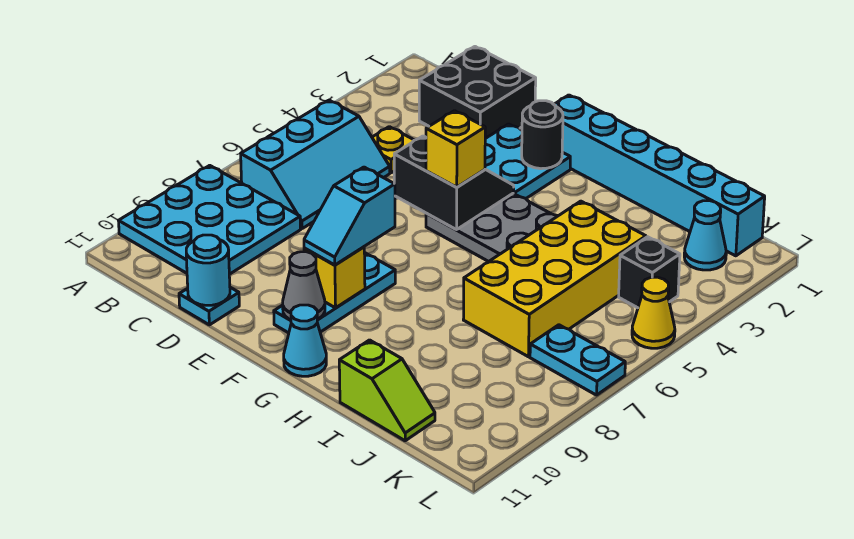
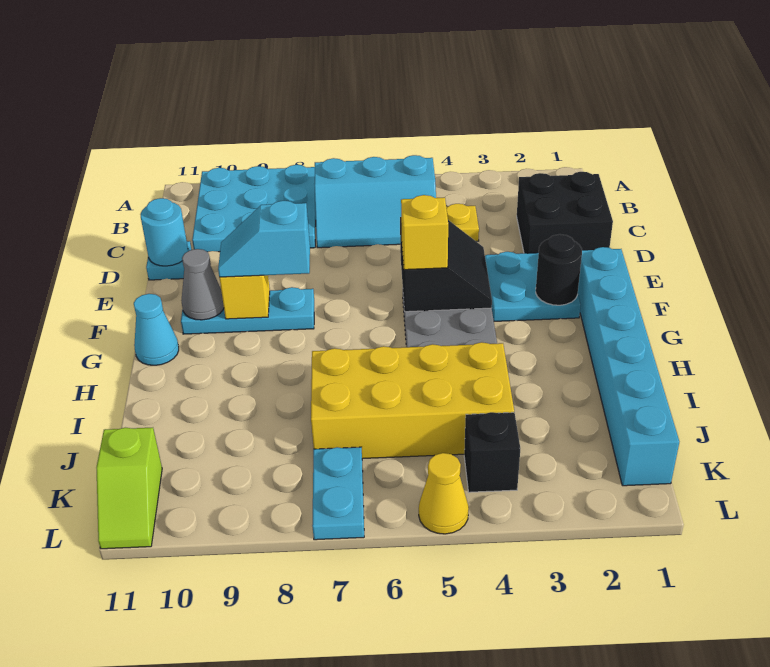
lime slope I11:J11 level 1 top I -> lime slope K11:L11 level 1 top K
cyan cone K2 level 1 -> none

